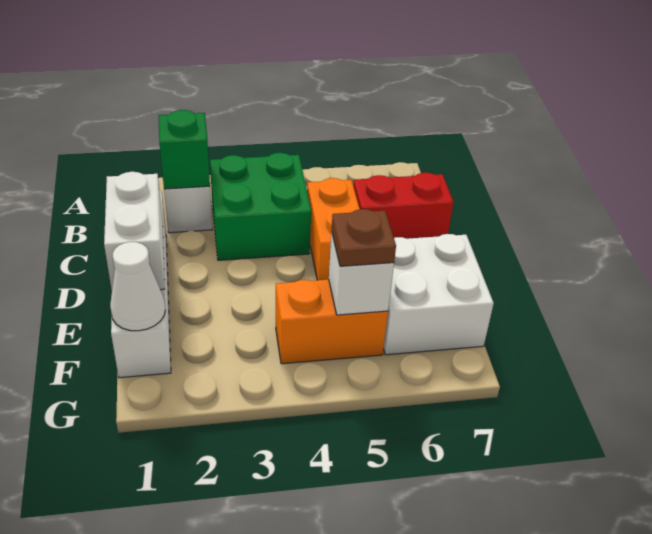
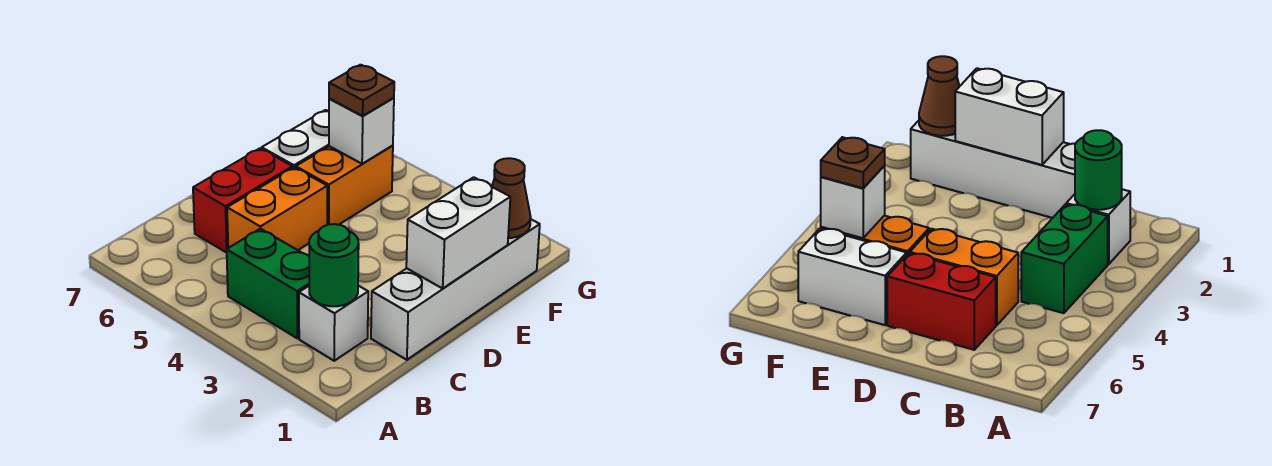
green brick B2 level 2 -> green round brick B2 level 2
green brick B3:C4 level 1 -> green brick B3:B4 level 1
red brick C6:C7 level 1 -> red brick C6:D6 level 1
white brick E6:F7 level 1 -> white brick E6:F6 level 1
white cone F1 level 2 -> brown cone F1 level 2
orange brick F4:F5 level 1 -> orange brick E5:F5 level 1

